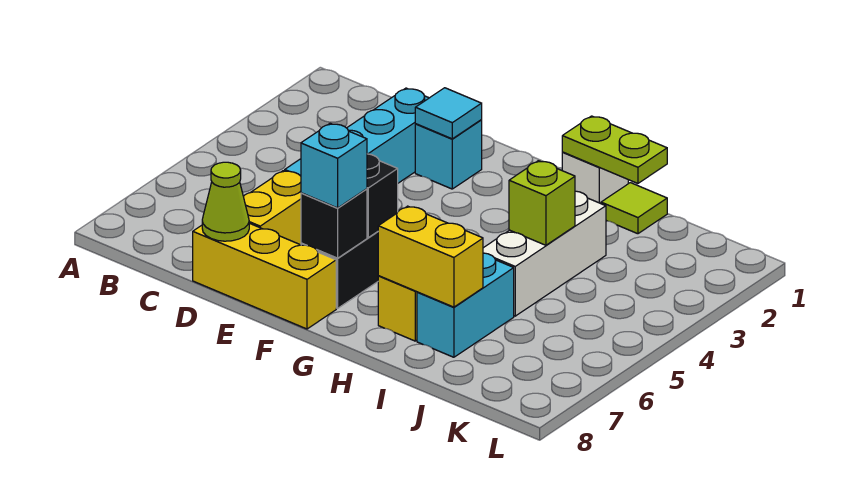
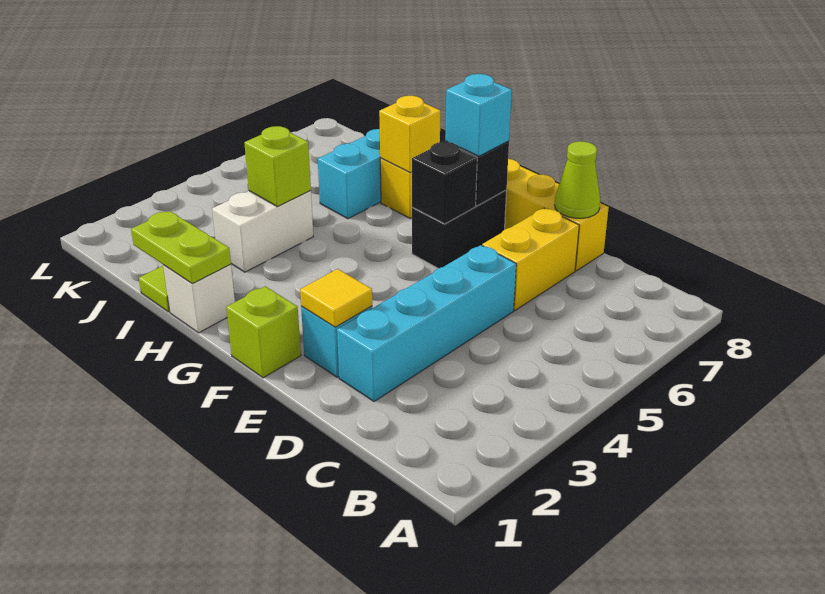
cyan tile E2 level 2 -> yellow tile E2 level 2
none -> lime brick F1 level 1
yellow brick H7:I7 level 2 -> yellow brick H7 level 2
white brick I3:I5 level 1 -> white brick I3:I4 level 1

